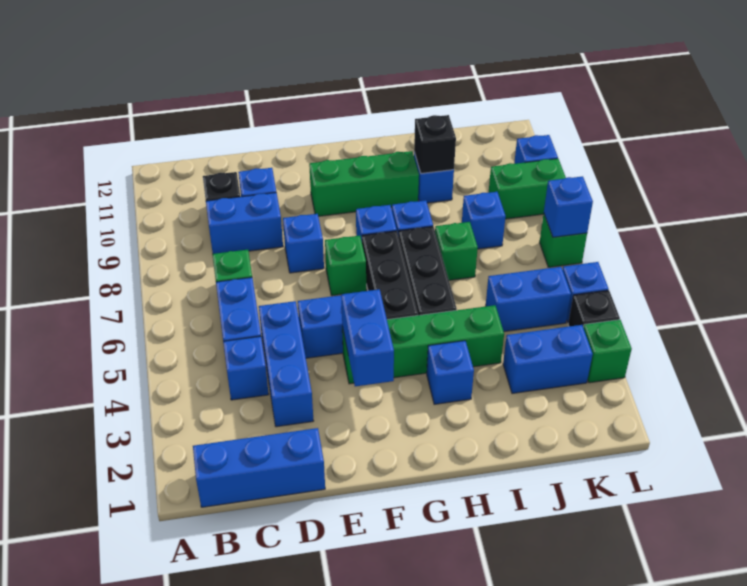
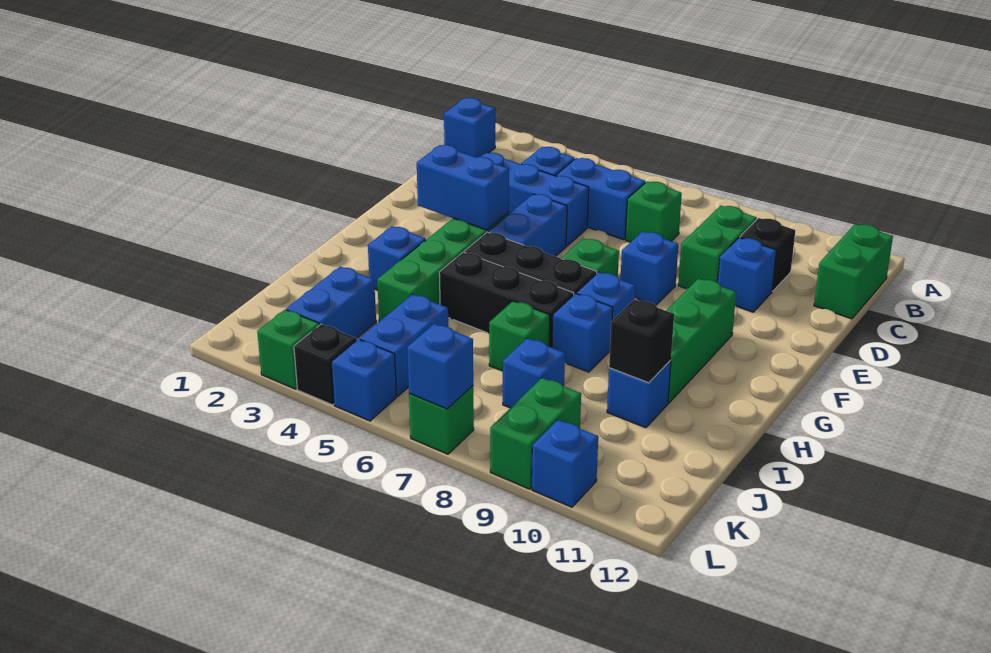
blue brick B1:D1 level 1 -> blue brick B1 level 1
none -> green brick B12:C12 level 1
blue brick C9:D9 level 1 -> green brick C9:D9 level 1

